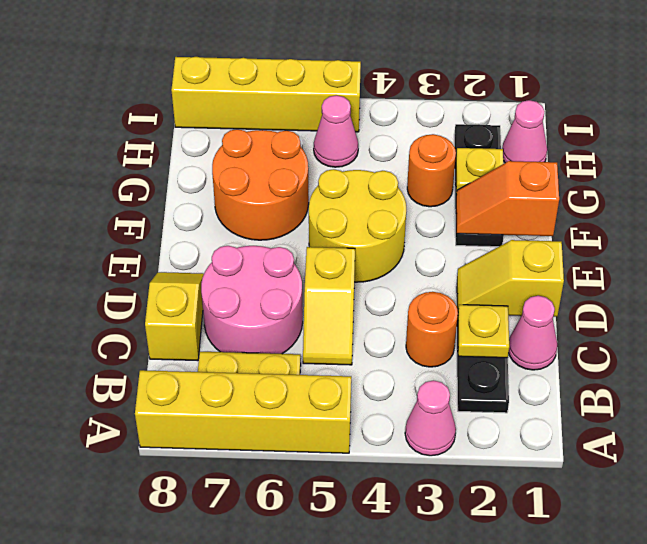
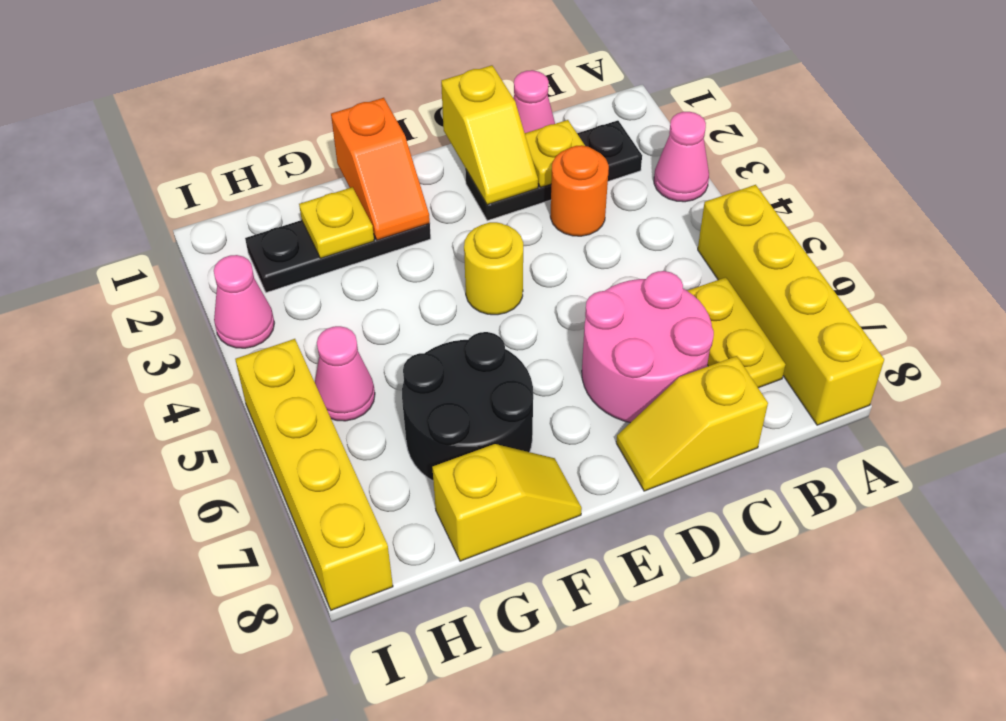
yellow slope C5:D5 level 1 top D -> yellow slope F8:G8 level 1 top G
yellow round brick E4:F5 level 1 -> yellow round brick E4 level 1
orange round brick F6:G7 level 1 -> black round brick F6:G7 level 1
orange round brick G3 level 1 -> none
pink cone H1 level 1 -> pink cone I3 level 1

